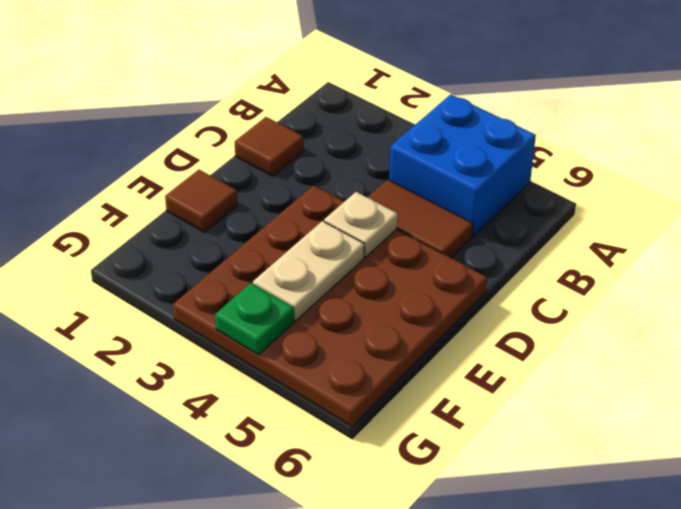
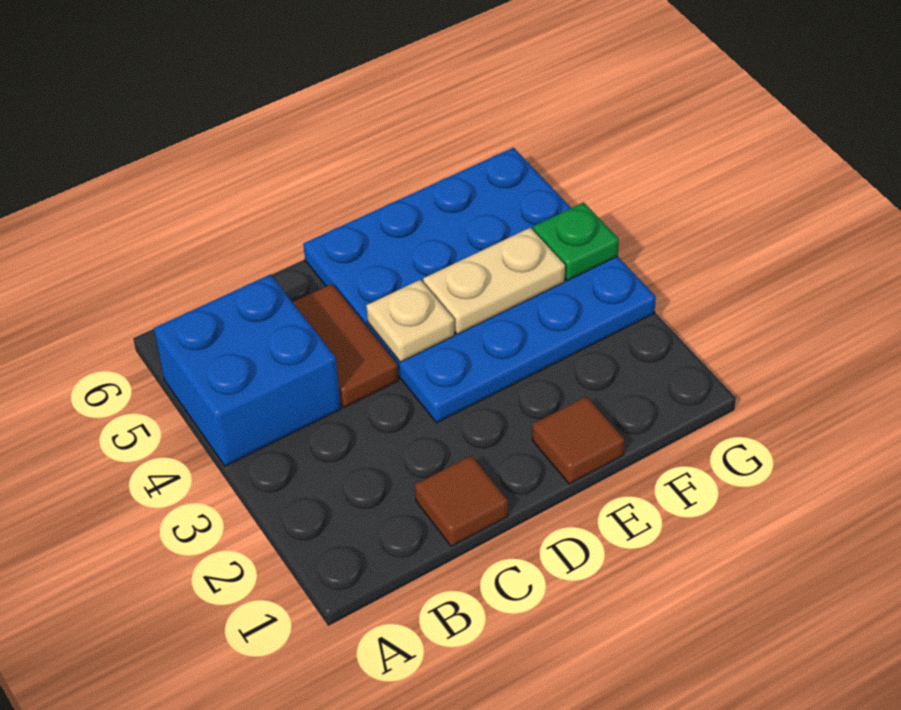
brown plate D3:G6 level 1 -> blue plate D3:G6 level 1

